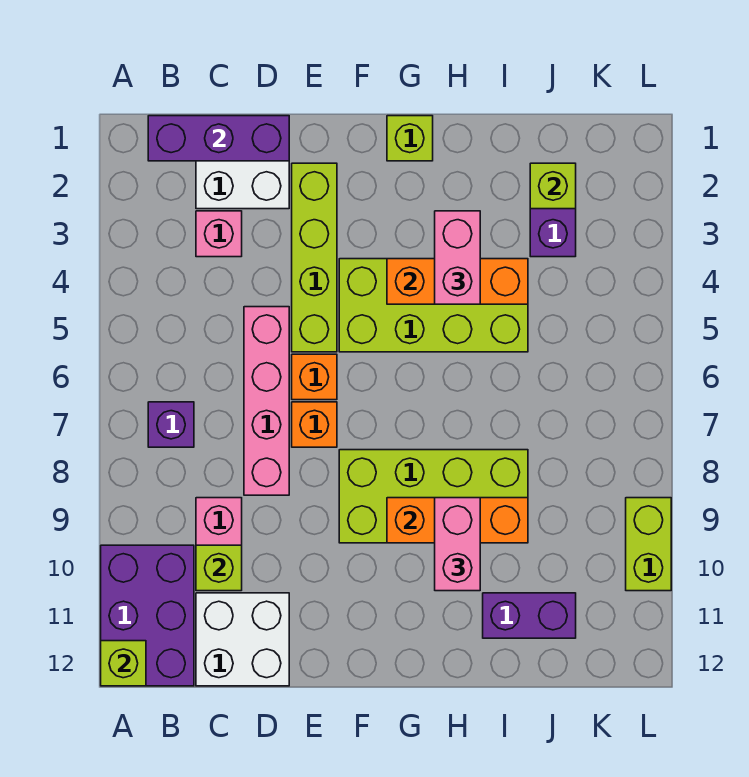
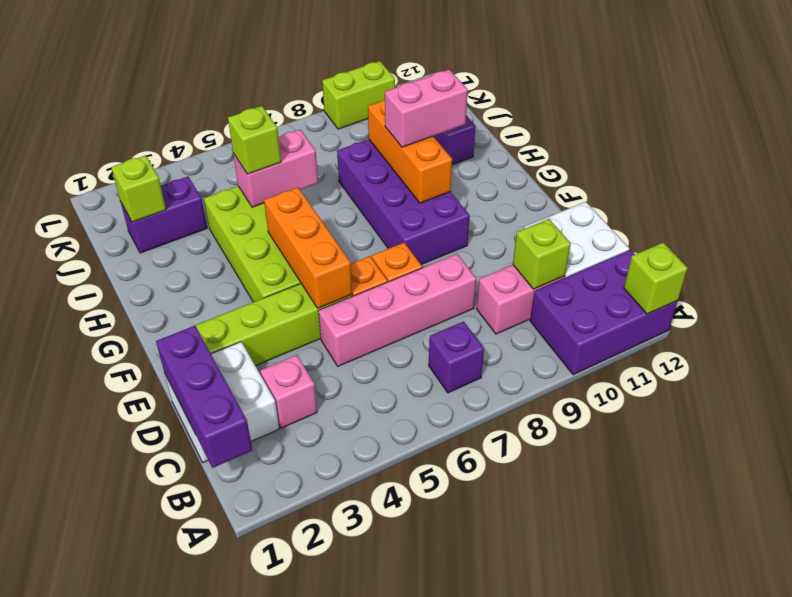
lime brick F8:I9 level 1 -> purple brick F8:I9 level 1
lime brick G1 level 1 -> lime brick I5 level 3
orange brick G4:I4 level 2 -> orange brick E5:G5 level 2
pink brick H3:H4 level 3 -> pink brick I5:I6 level 2

